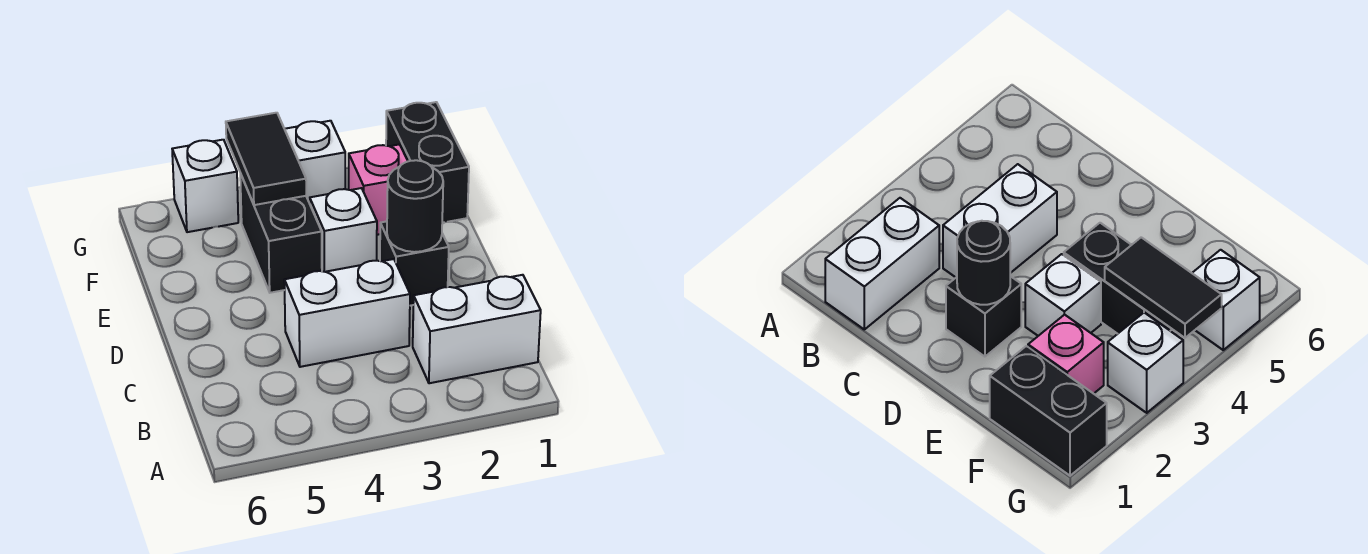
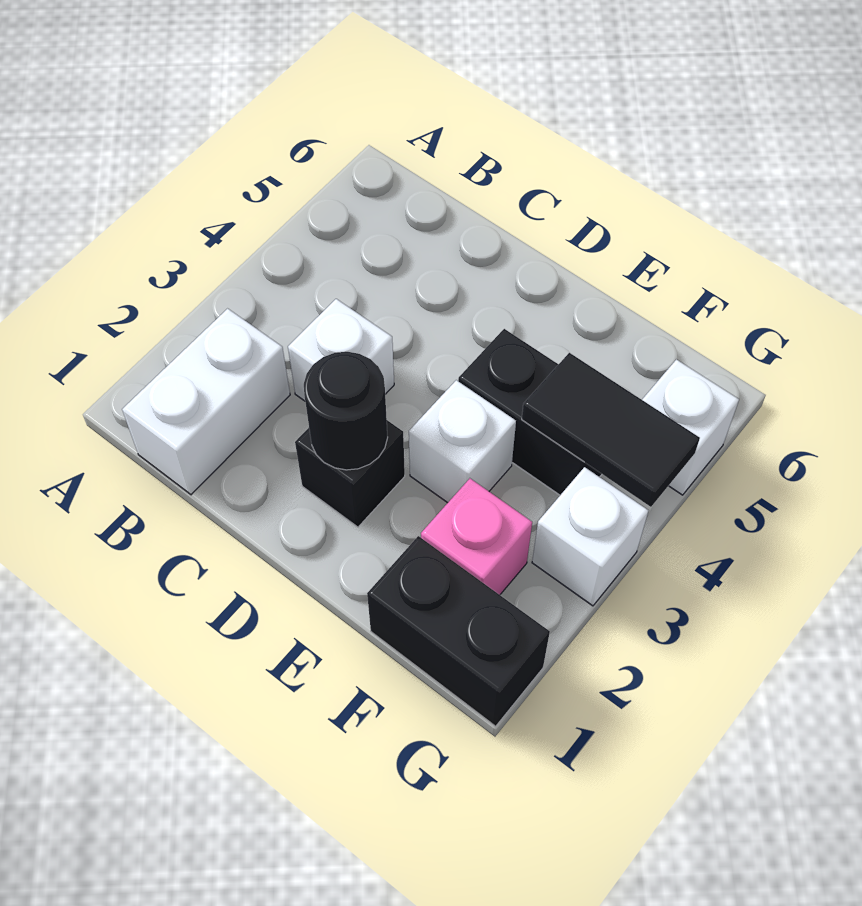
white brick C3:C4 level 1 -> white brick C3 level 1

